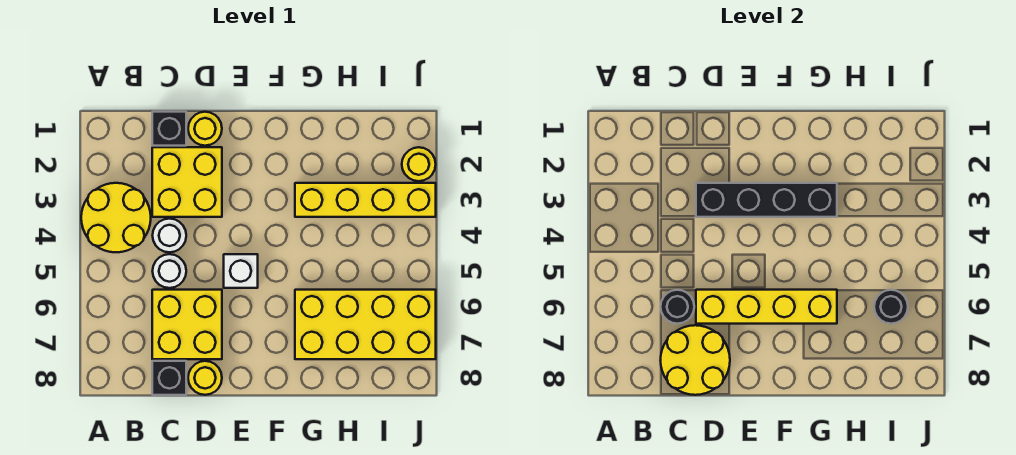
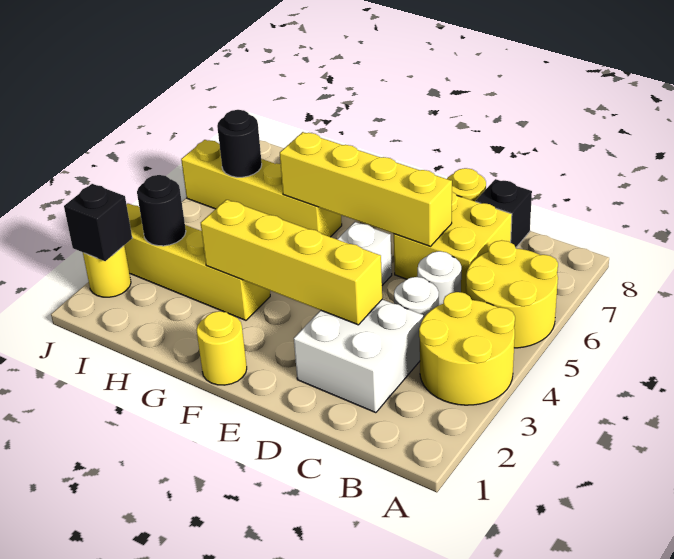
black brick C1 level 1 -> black brick J2 level 2
yellow brick C2:D3 level 1 -> white brick C2:D3 level 1
black round brick C6 level 2 -> black round brick I3 level 2
yellow round brick C7:D8 level 2 -> yellow round brick A5:B6 level 1
yellow round brick D1 level 1 -> yellow round brick F1 level 1
black brick D3:G3 level 2 -> yellow brick D3:G3 level 2
yellow brick G6:J7 level 1 -> yellow brick G6:J6 level 1

